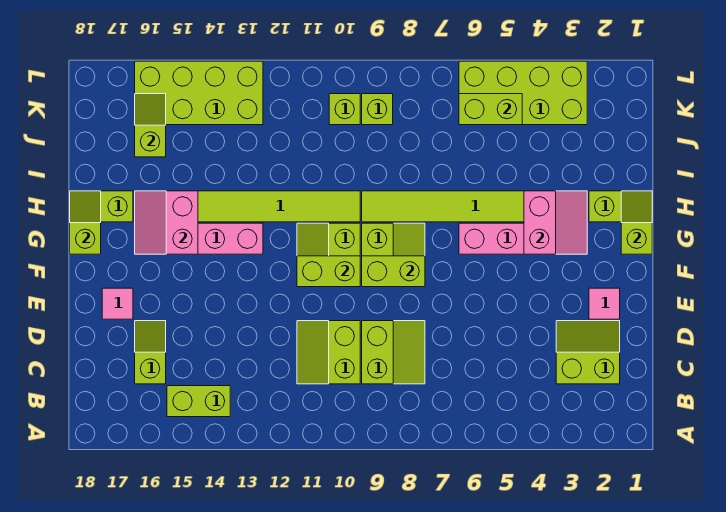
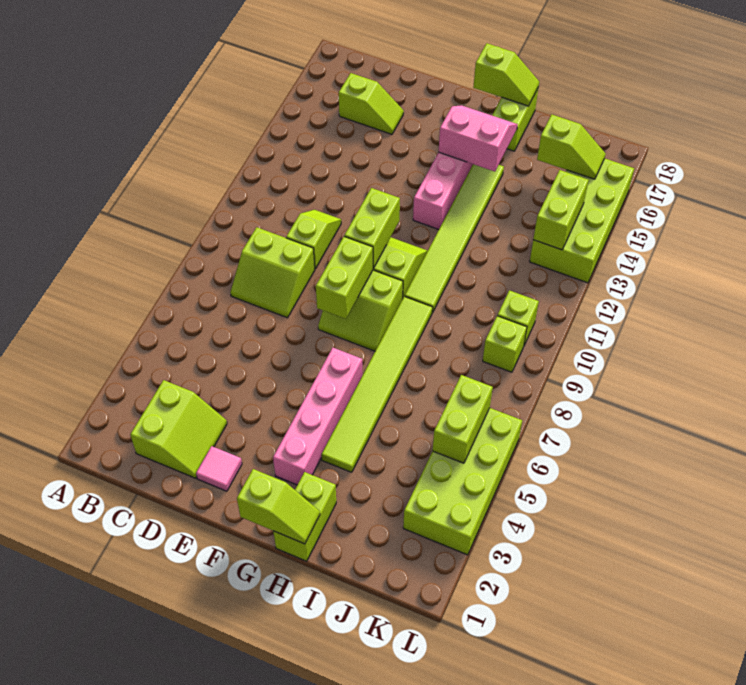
lime brick B14:B15 level 1 -> lime brick K13:K14 level 2
lime slope C10:D11 level 1 top 10 -> lime slope D10:D11 level 1 top 10
pink tile E17 level 1 -> none
pink slope G3:H4 level 2 top 4 -> none

